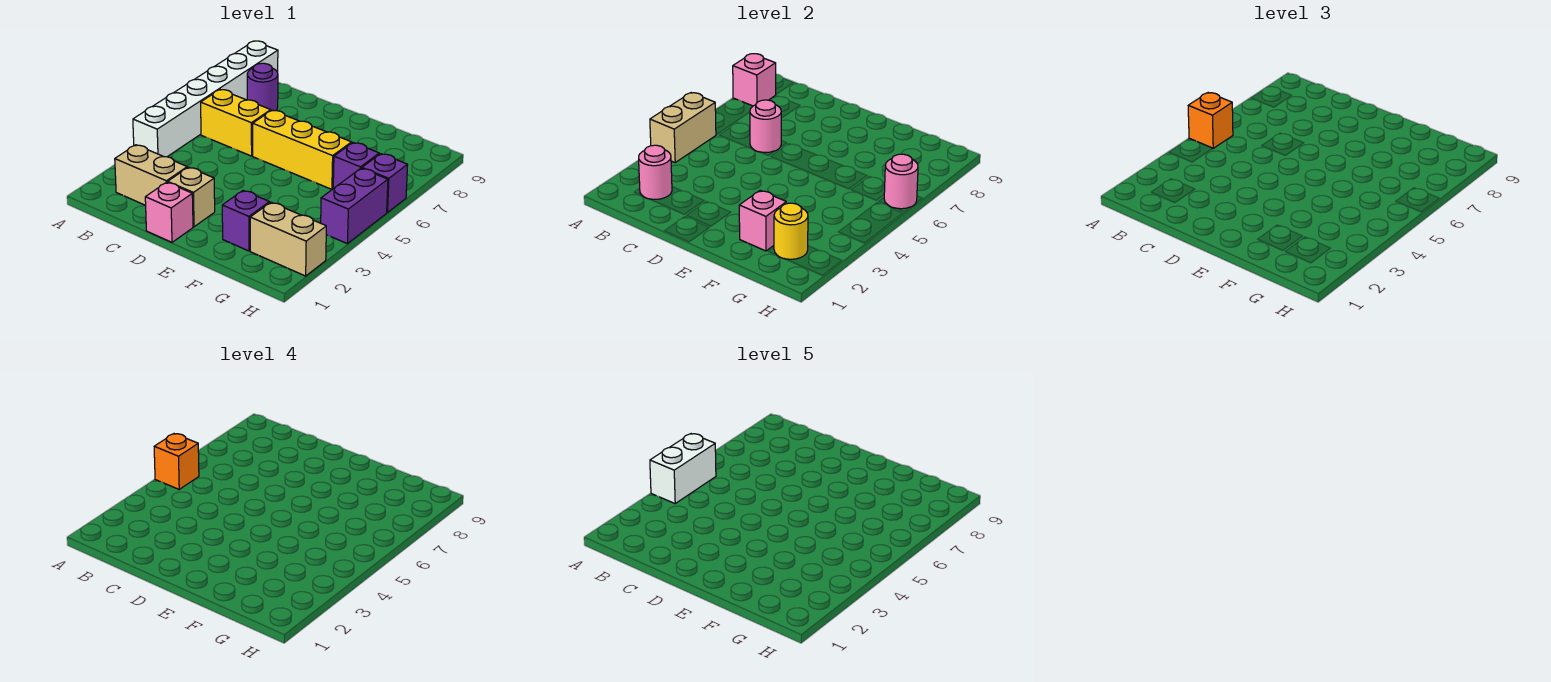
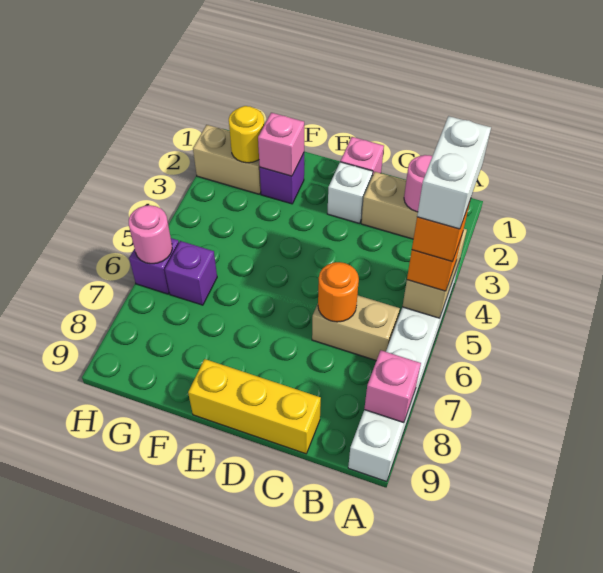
yellow brick B6:C6 level 1 -> tan brick B6:C6 level 1
purple round brick B8 level 1 -> none
pink round brick C6 level 2 -> orange round brick C6 level 2
tan brick D2 level 1 -> white brick D2 level 1
yellow brick D6:F6 level 1 -> yellow brick C9:E9 level 1
purple brick H4:H5 level 1 -> none

